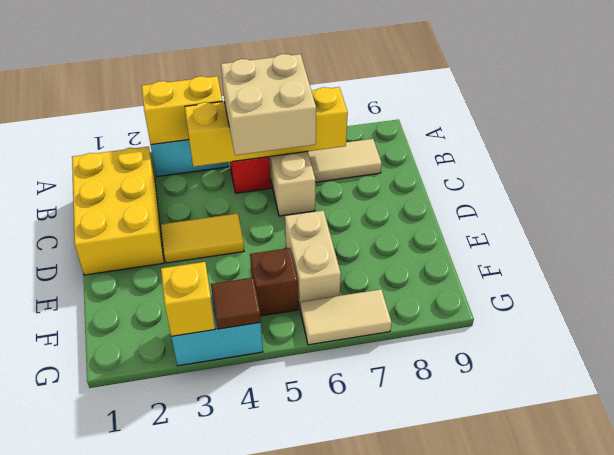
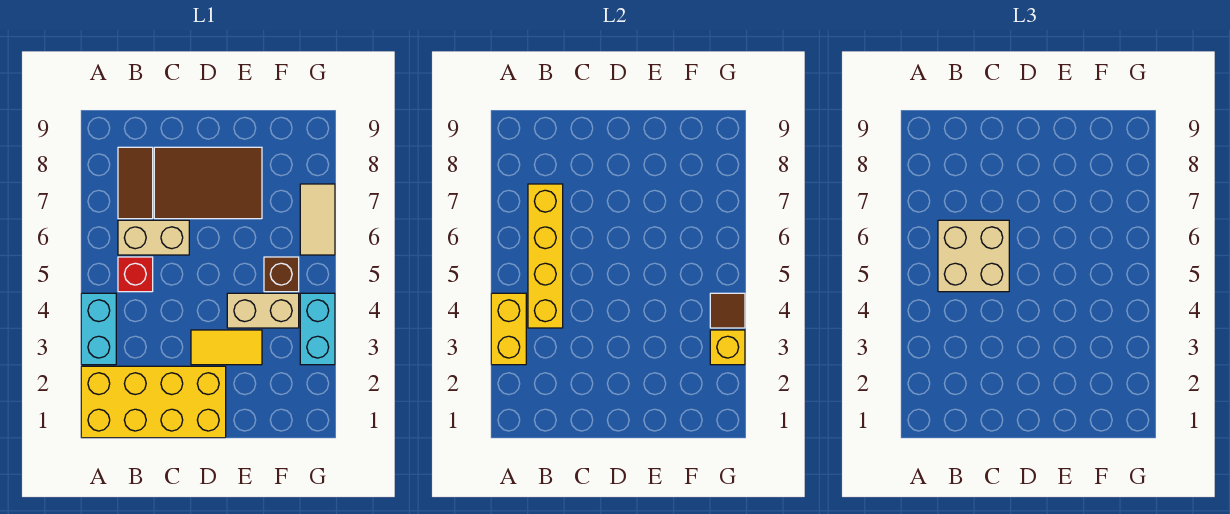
yellow brick B1:D2 level 1 -> yellow brick A1:D2 level 1
tan tile B7:B8 level 1 -> brown tile B7:B8 level 1
none -> brown tile C7:E8 level 1
yellow tile D3:D4 level 1 -> yellow tile D3:E3 level 1
tan brick E6:F6 level 1 -> tan brick E4:F4 level 1

